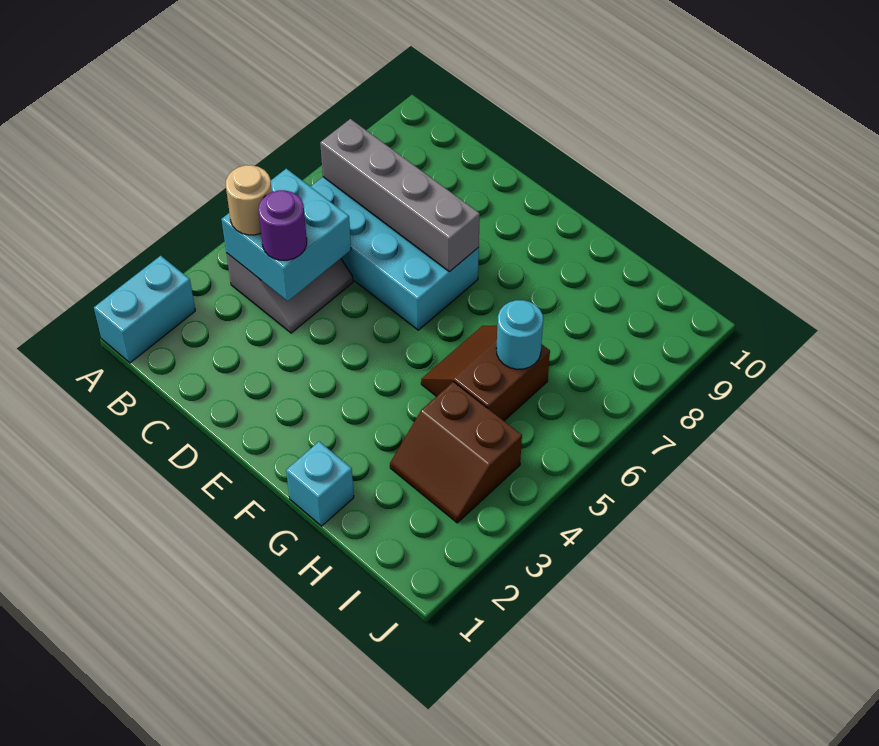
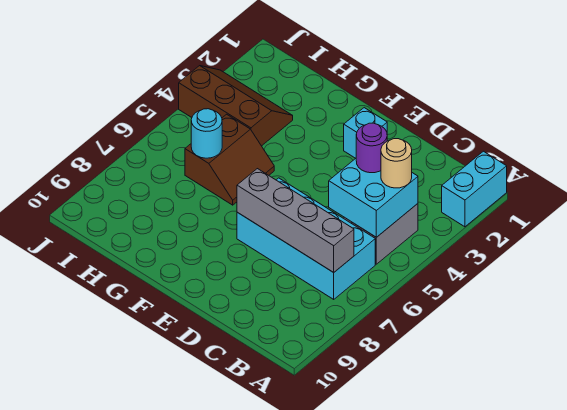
cyan brick G1 level 1 -> cyan brick E2 level 1
brown slope H3:I4 level 1 top 4 -> brown slope H3:J4 level 1 top 4

